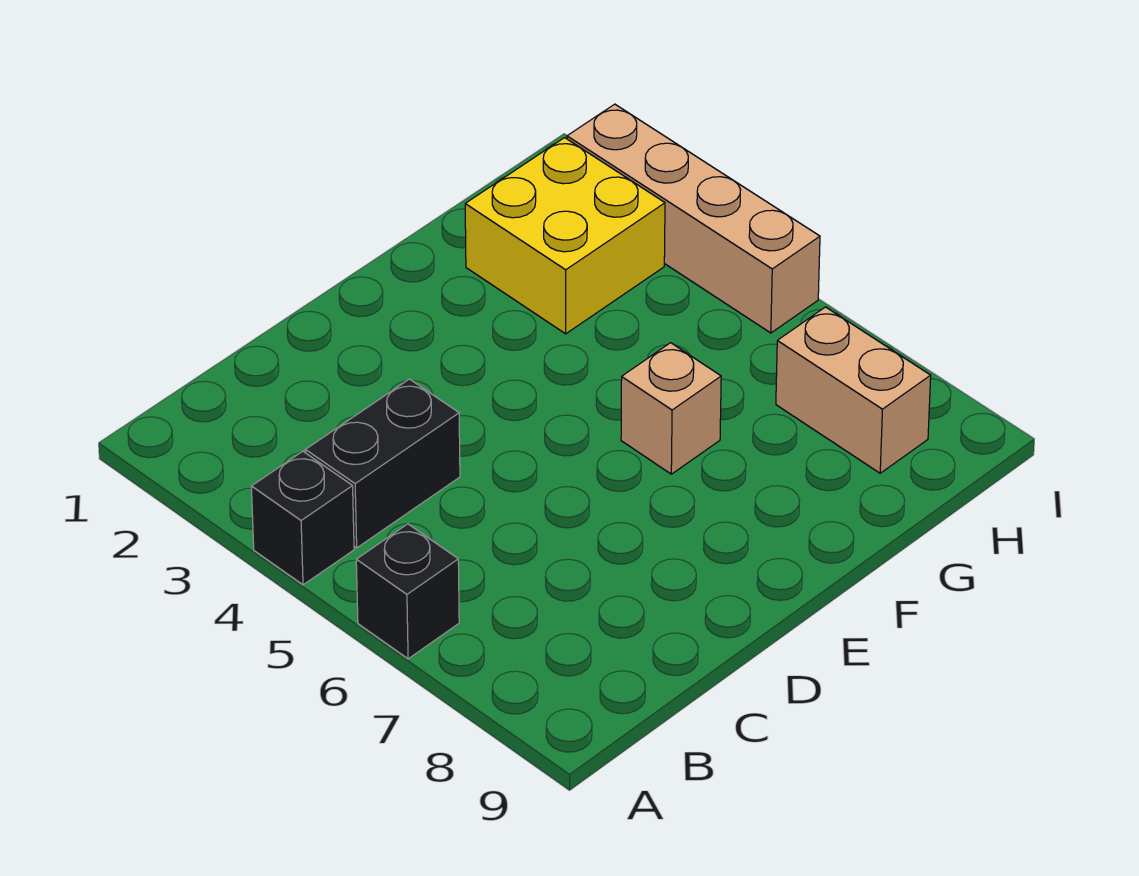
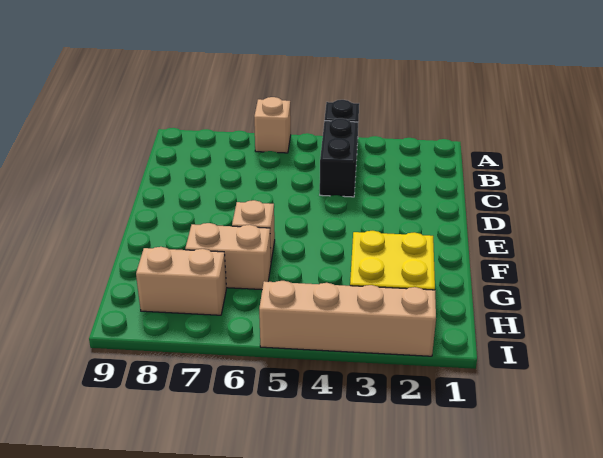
black brick A6 level 1 -> tan brick A6 level 1
none -> tan brick G6:G7 level 1

